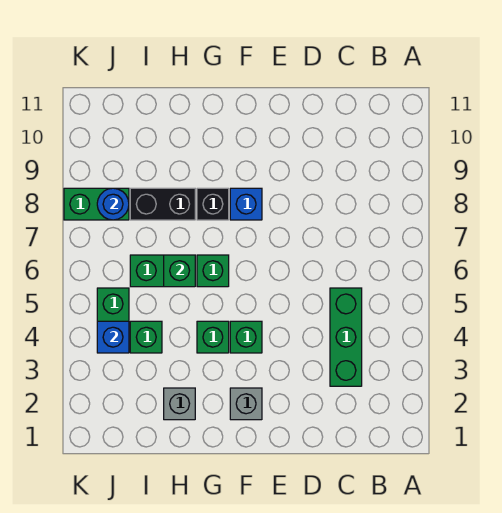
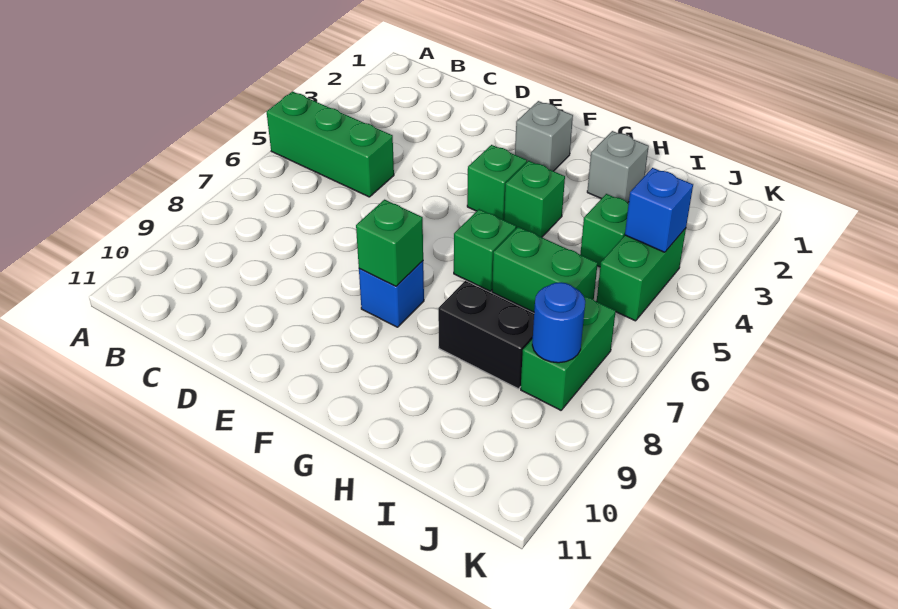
green brick C3:C5 level 1 -> green brick A5:C5 level 1
black brick G8 level 1 -> none
green brick H6 level 2 -> green brick F8 level 2
green brick J8:K8 level 1 -> green brick J7:J8 level 1

